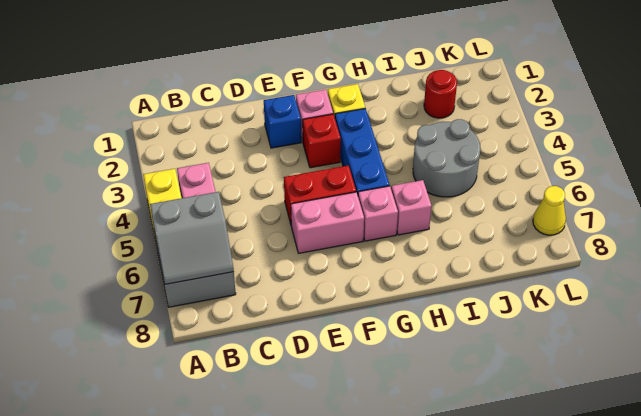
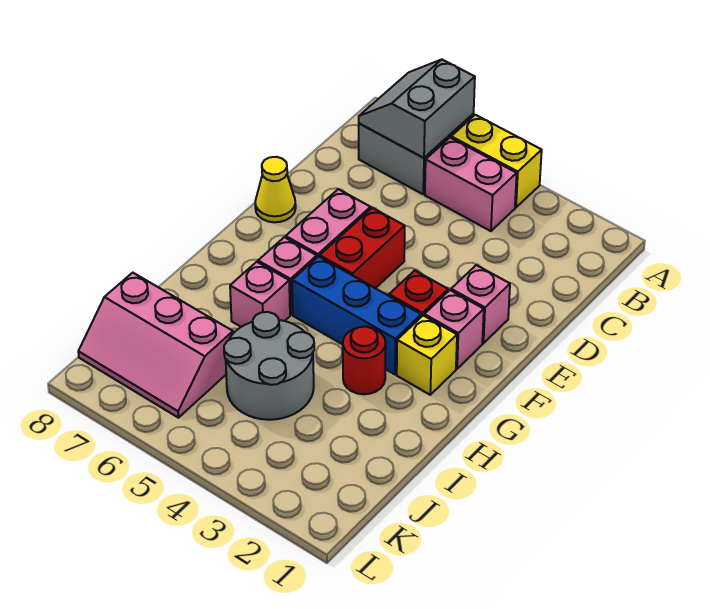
blue brick E2 level 1 -> pink brick E2 level 1
red round brick J2 level 1 -> red round brick H3 level 1
none -> pink slope J6:K8 level 1 top J
yellow cone L7 level 1 -> yellow cone E8 level 1

